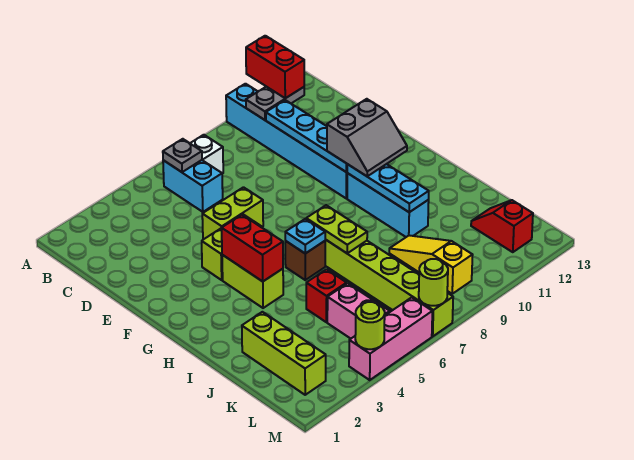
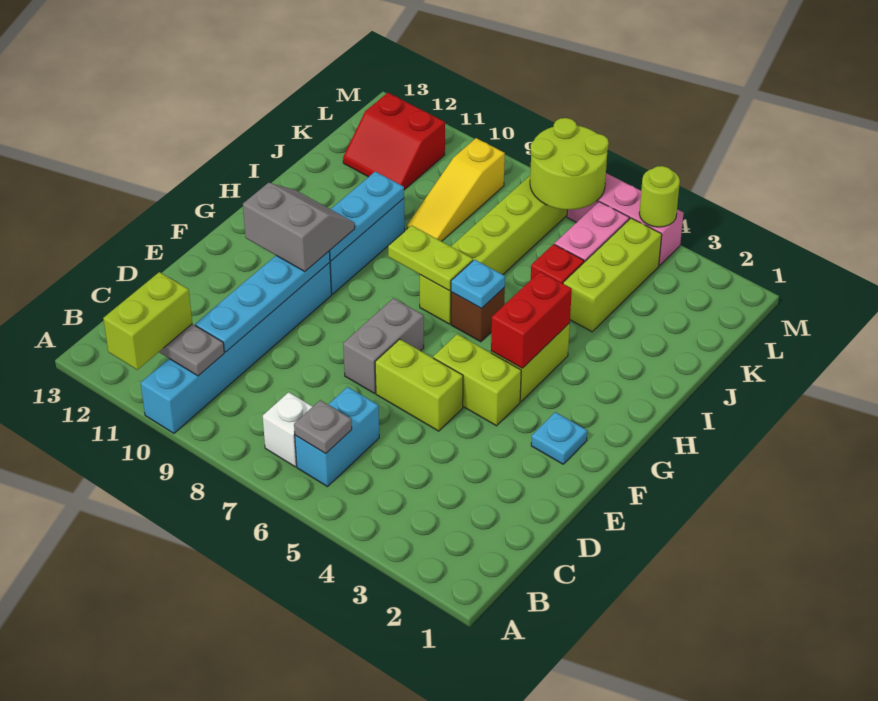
red brick A11:B11 level 3 -> lime brick A11:B11 level 3
none -> grey brick E7:F7 level 1
none -> cyan plate F2 level 1
lime plate H7:I7 level 2 -> lime plate H7:H8 level 2
lime brick J2:L2 level 1 -> lime brick J4:L4 level 1
red slope K12:L12 level 1 top L -> red slope K11:L12 level 1 top L
lime round brick M7 level 2 -> lime round brick L6:M7 level 2

